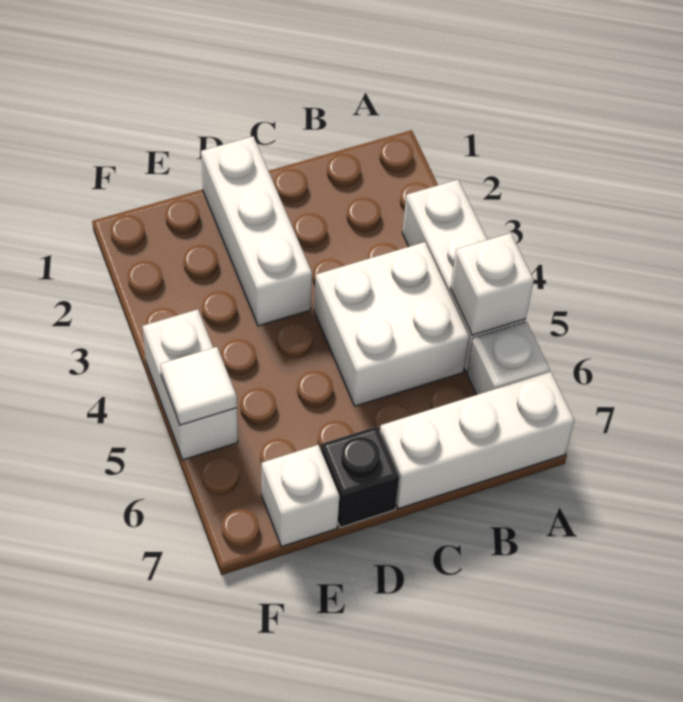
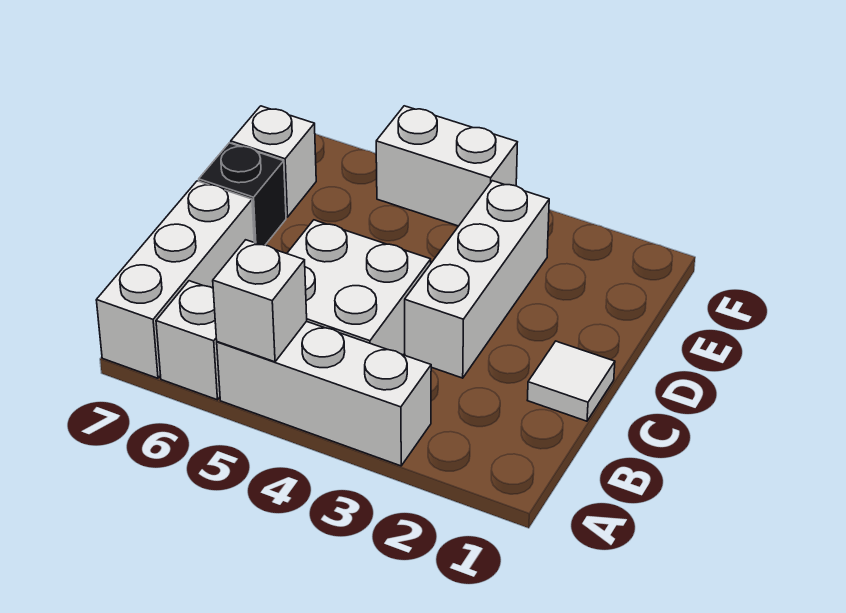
white brick D1:D3 level 1 -> white brick C3:E3 level 1
white tile F5 level 2 -> white tile C1 level 1

